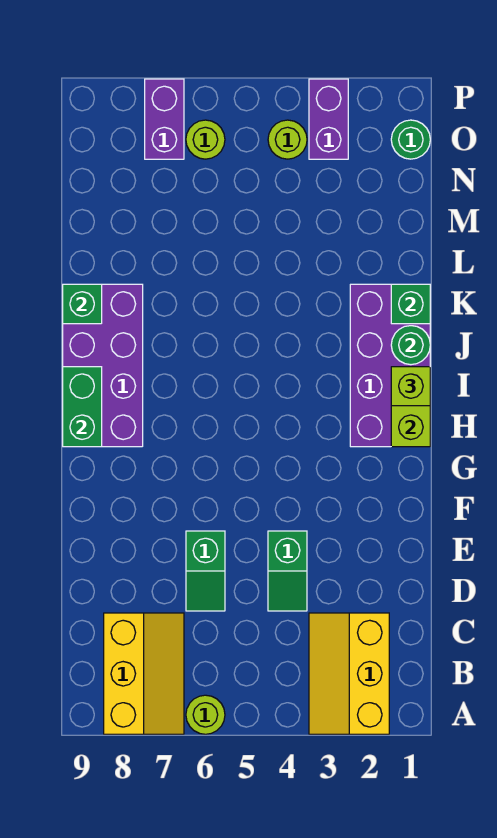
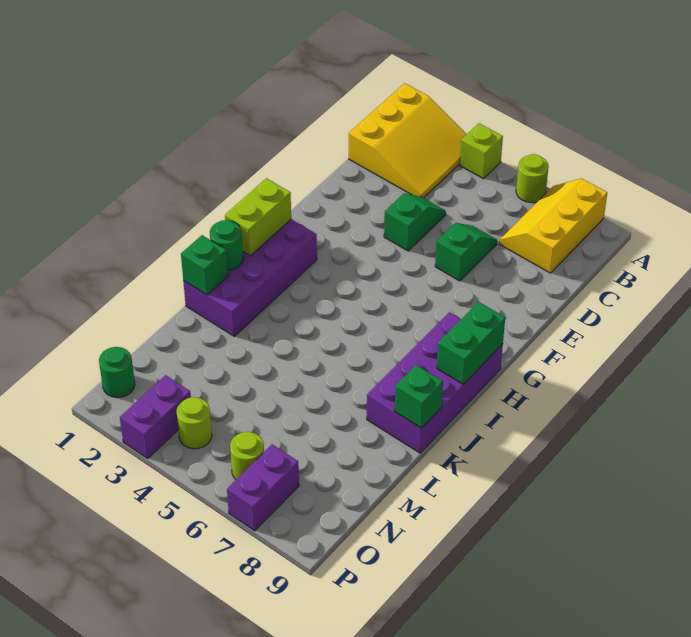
yellow slope A2:C3 level 1 top 2 -> yellow slope A1:C3 level 1 top 1
lime brick I1 level 3 -> lime brick A4 level 1

